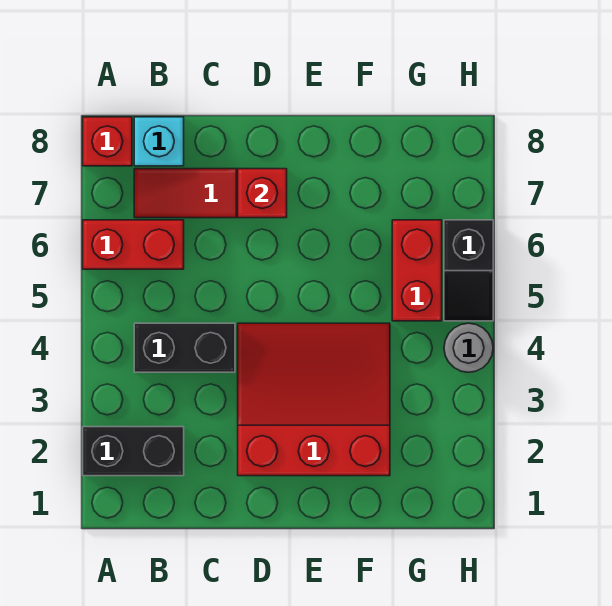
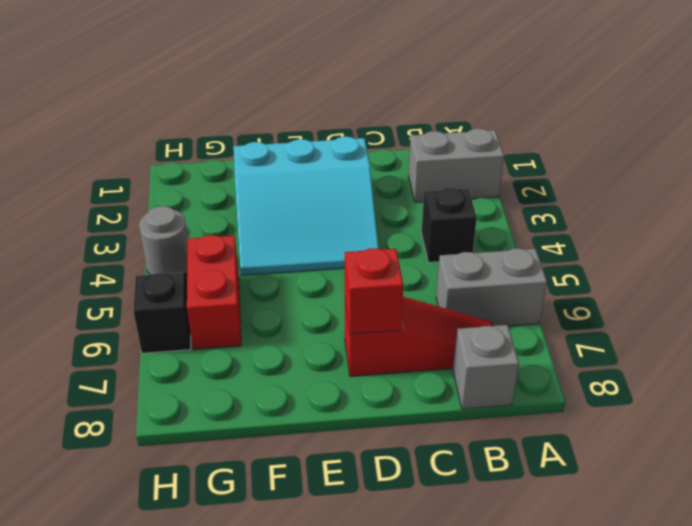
black brick A2:B2 level 1 -> grey brick A2:B2 level 1
red brick A6:B6 level 1 -> grey brick A6:B6 level 1
red brick A8 level 1 -> none
black brick B4:C4 level 1 -> black brick B4 level 1
cyan brick B8 level 1 -> grey brick B8 level 1
red slope D2:F4 level 1 top 2 -> cyan slope D2:F4 level 1 top 2

